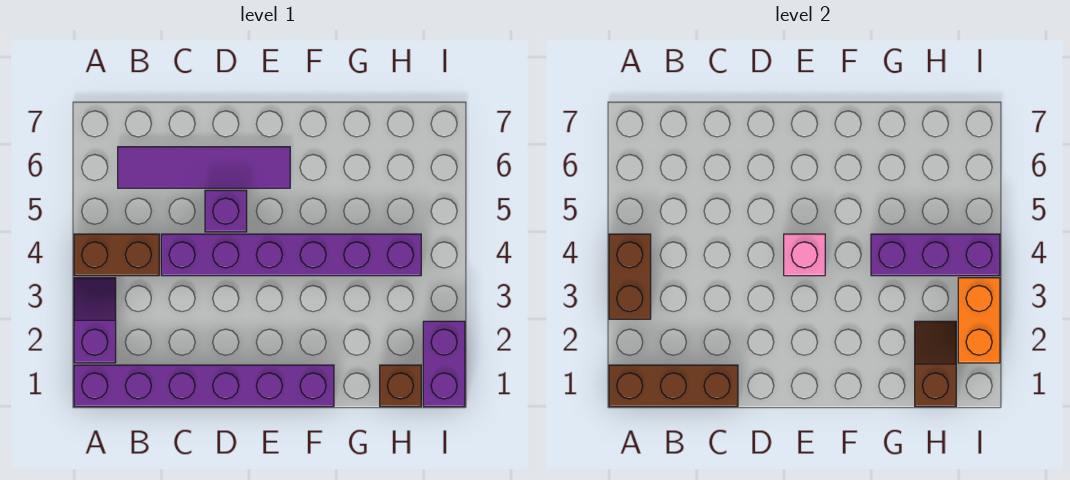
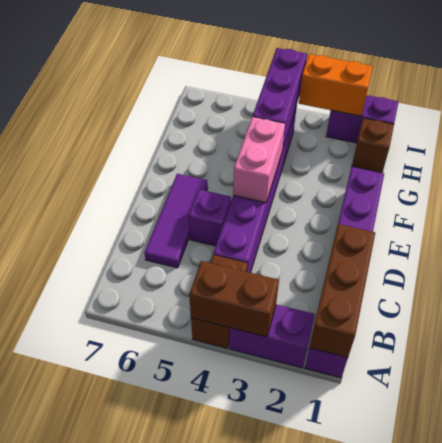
purple slope A2:A3 level 1 top 2 -> purple brick A2:A3 level 1
purple tile B6:E6 level 1 -> purple tile C6:E6 level 1
pink brick E4 level 2 -> pink brick E4:F4 level 2
brown slope H1:H2 level 2 top 1 -> none

